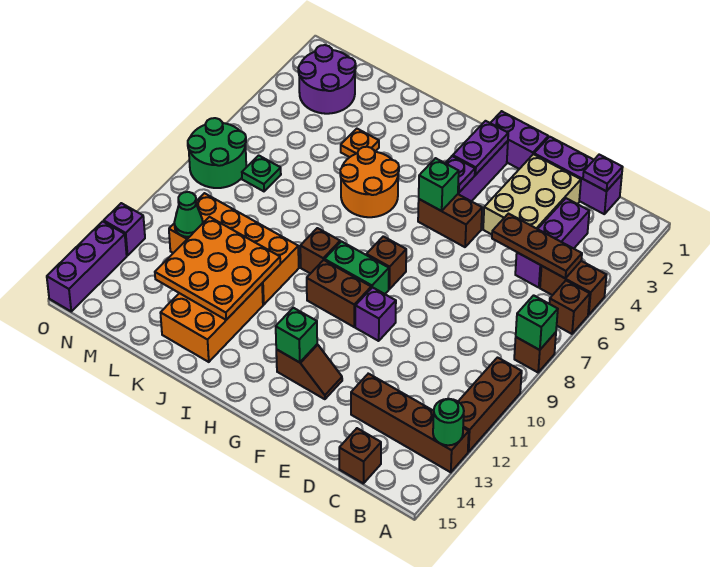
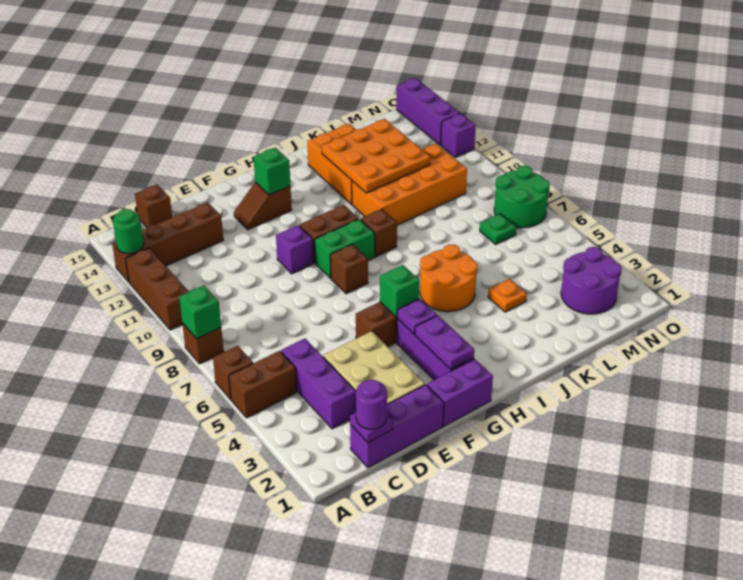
brown plate B5:D5 level 2 -> none
none -> purple round brick C1 level 3
green cone M11 level 2 -> none

